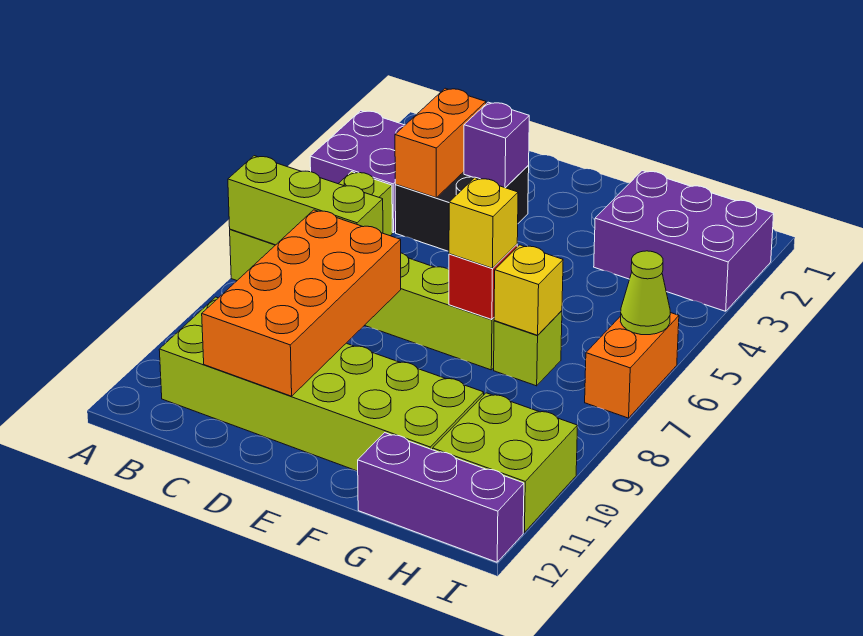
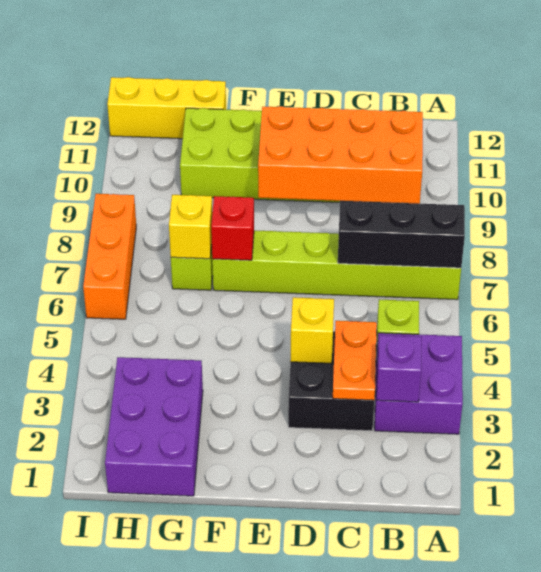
lime brick A7:C7 level 2 -> black brick A7:C7 level 2
orange brick C3:C4 level 2 -> orange plate C3:C4 level 2
orange brick C8:D11 level 2 -> orange brick B9:E10 level 2
purple brick D3 level 2 -> purple brick B3 level 2
yellow brick F7 level 3 -> yellow brick D4 level 2
purple brick G2:I3 level 1 -> purple brick G1:H3 level 1
purple brick G12:I12 level 1 -> yellow brick G12:I12 level 1
lime brick H10:I11 level 1 -> none
orange brick I6:I7 level 1 -> orange brick I6:I8 level 1
lime cone I6 level 2 -> none

